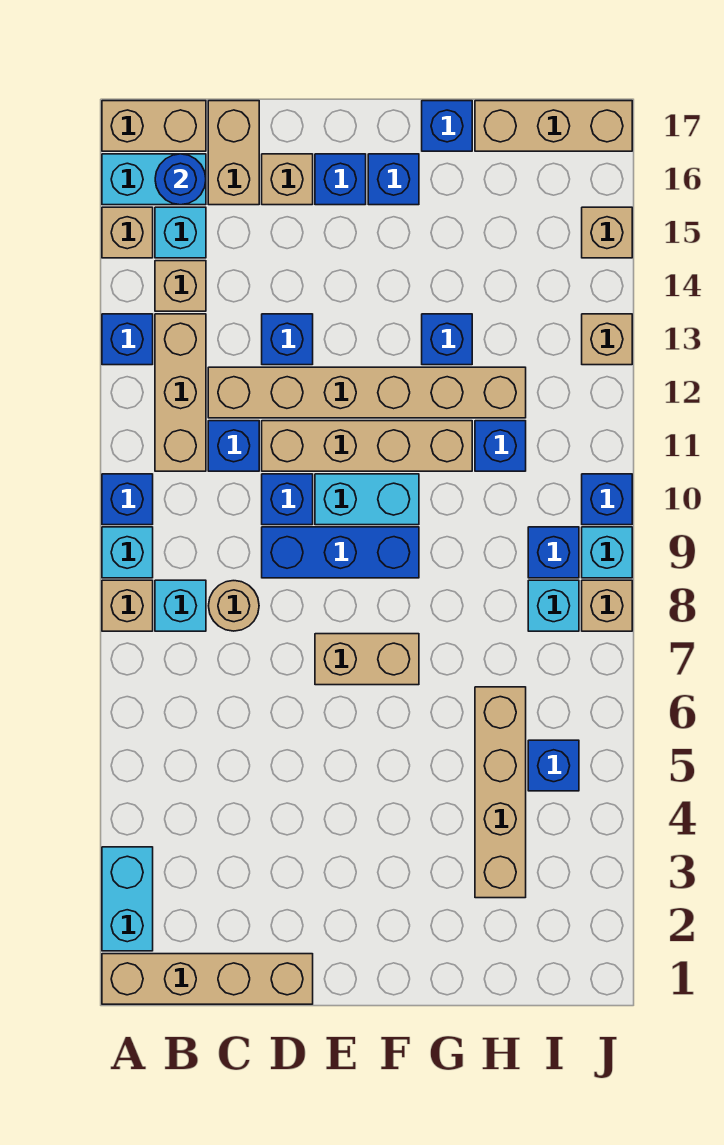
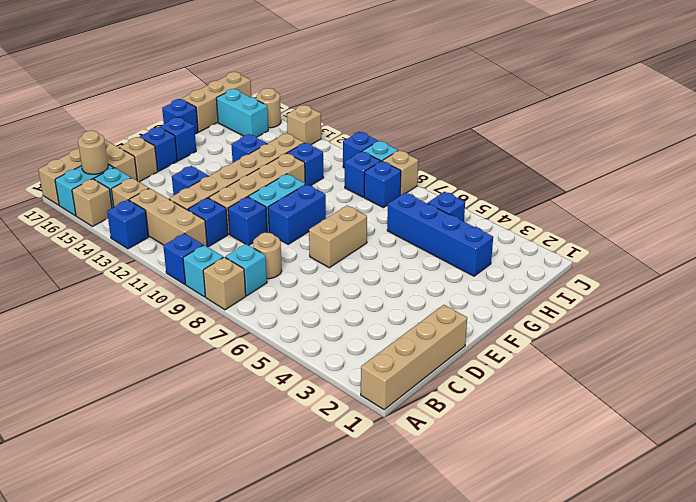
cyan brick A2:A3 level 1 -> cyan brick I15:I16 level 1
blue round brick B16 level 2 -> tan round brick B16 level 2
blue brick D9:F9 level 1 -> blue brick E9:F9 level 1
tan brick H3:H6 level 1 -> blue brick H3:H6 level 1
cyan brick I8 level 1 -> blue brick I8 level 1
tan brick J15 level 1 -> tan round brick J15 level 1

